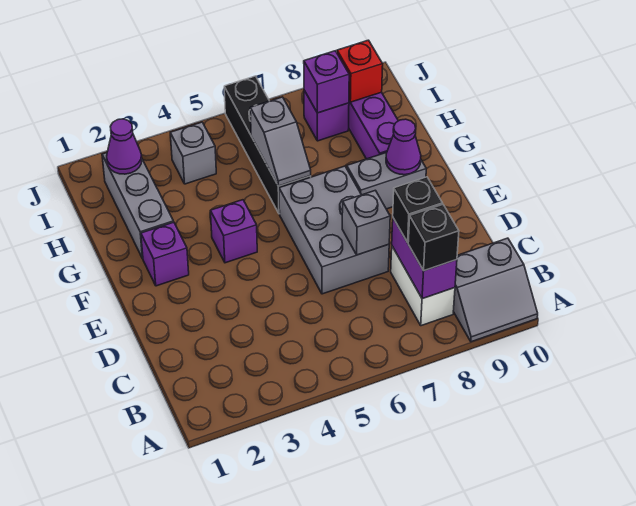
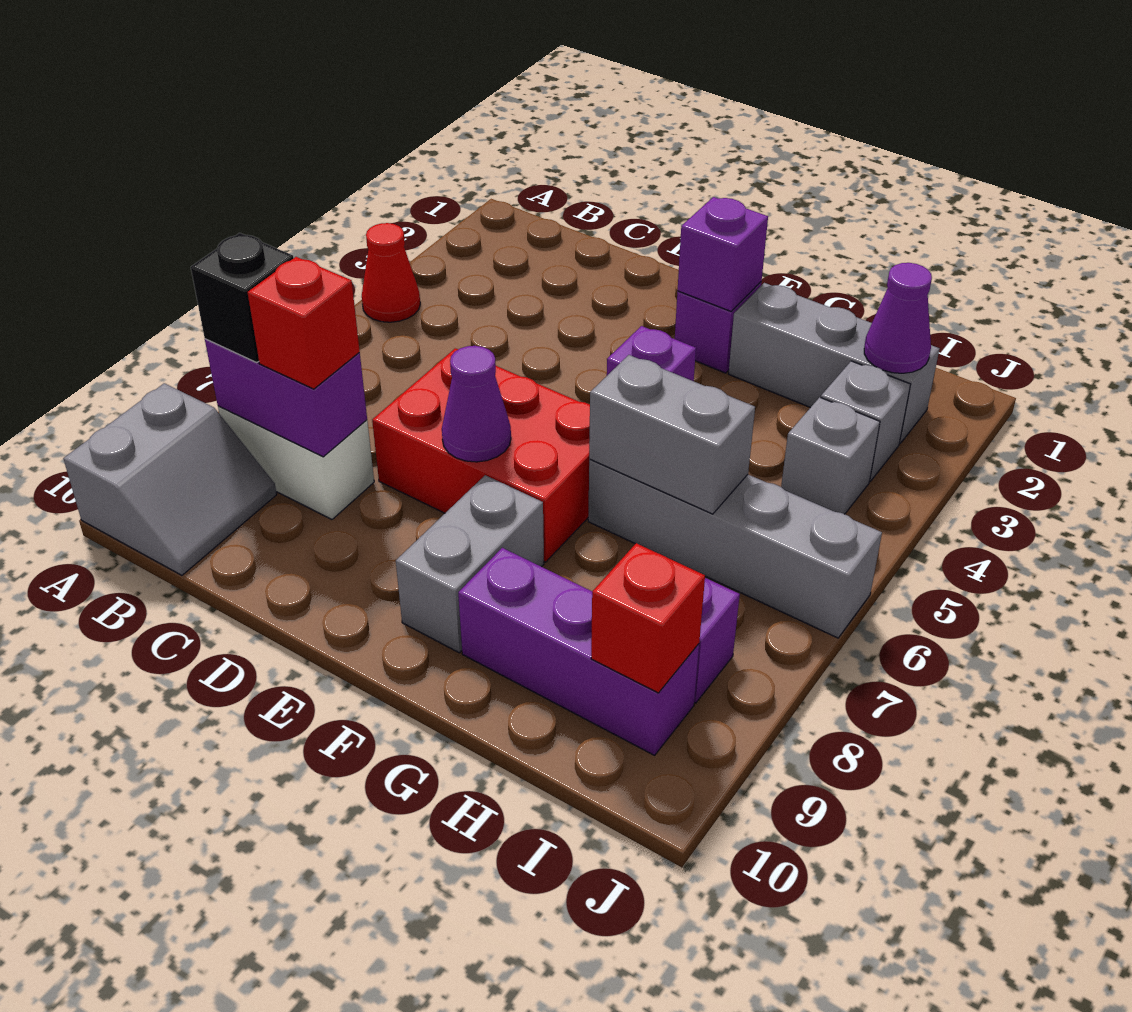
none -> red cone A4 level 1
grey slope A9:B10 level 1 top B -> grey slope A9:B10 level 1 top A
black brick C8 level 3 -> red brick C8 level 3
grey brick D6:F7 level 1 -> red brick D6:F7 level 1
grey brick D7 level 2 -> grey brick I3 level 1
purple cone F9 level 2 -> purple cone E7 level 2
black brick G6:J6 level 1 -> grey brick G6:J6 level 1
grey slope G6:H6 level 2 top H -> grey brick G6:H6 level 2
purple brick I8 level 2 -> purple brick F2 level 2

